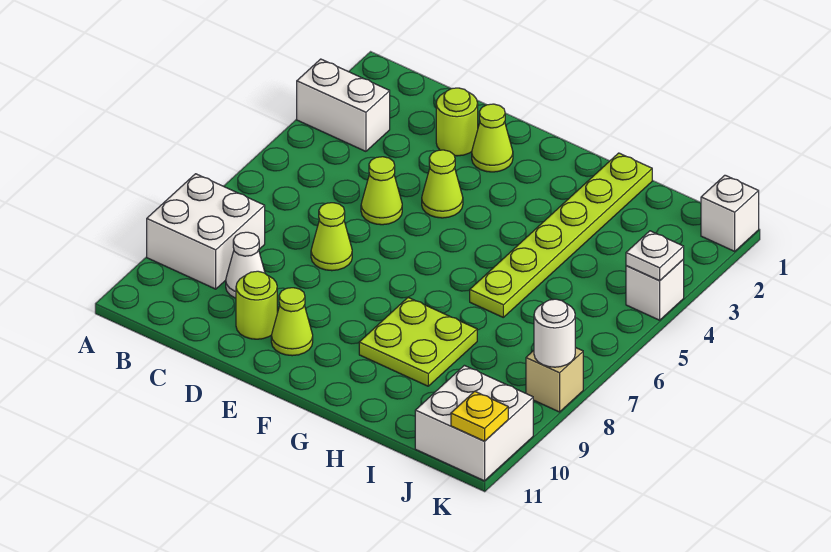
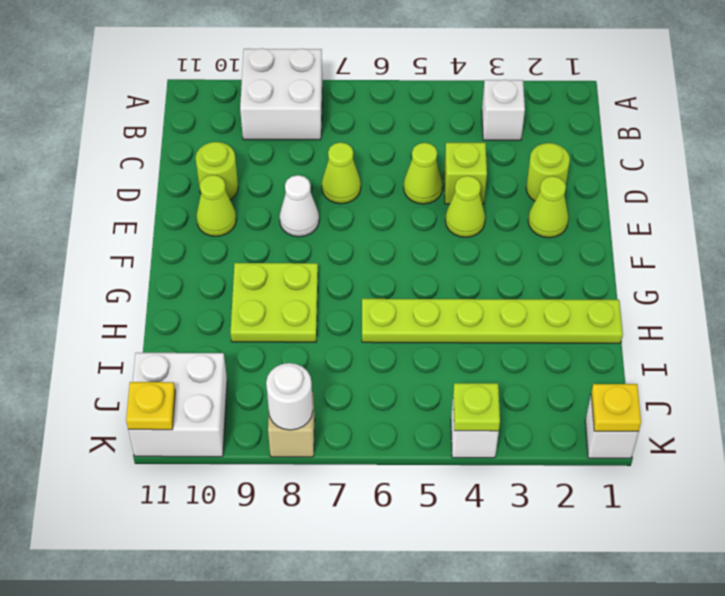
white brick A3:B3 level 1 -> white brick B3 level 1
white cone C9 level 1 -> white cone E8 level 1
none -> lime brick D4 level 1
none -> yellow plate K1 level 2
white plate K4 level 2 -> lime plate K4 level 2

